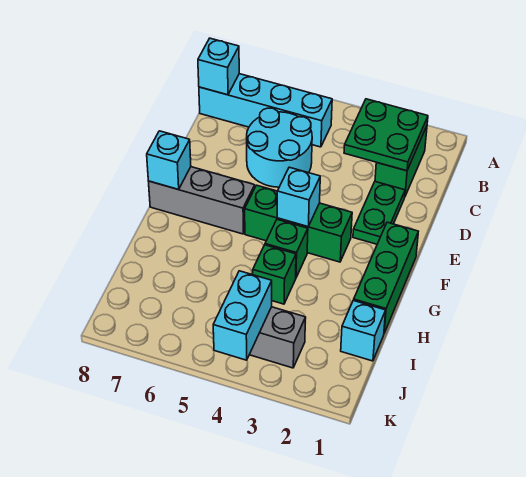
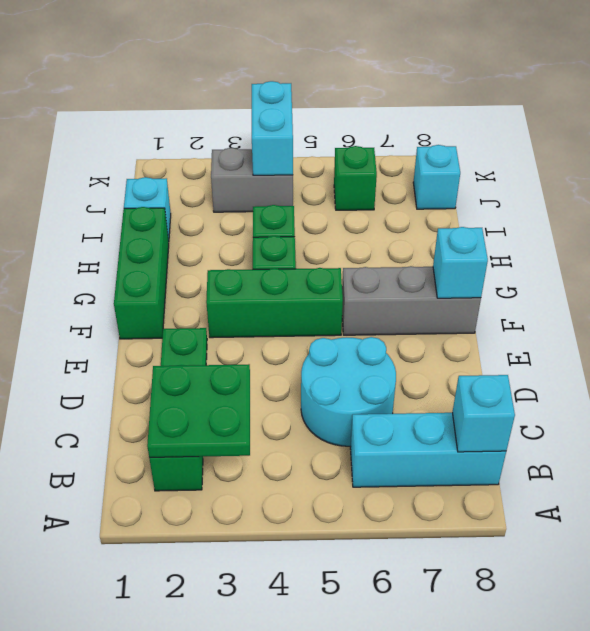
cyan brick B5:B8 level 1 -> cyan brick B6:B8 level 1
cyan brick F4 level 2 -> cyan brick J8 level 1
none -> green brick J6 level 1

